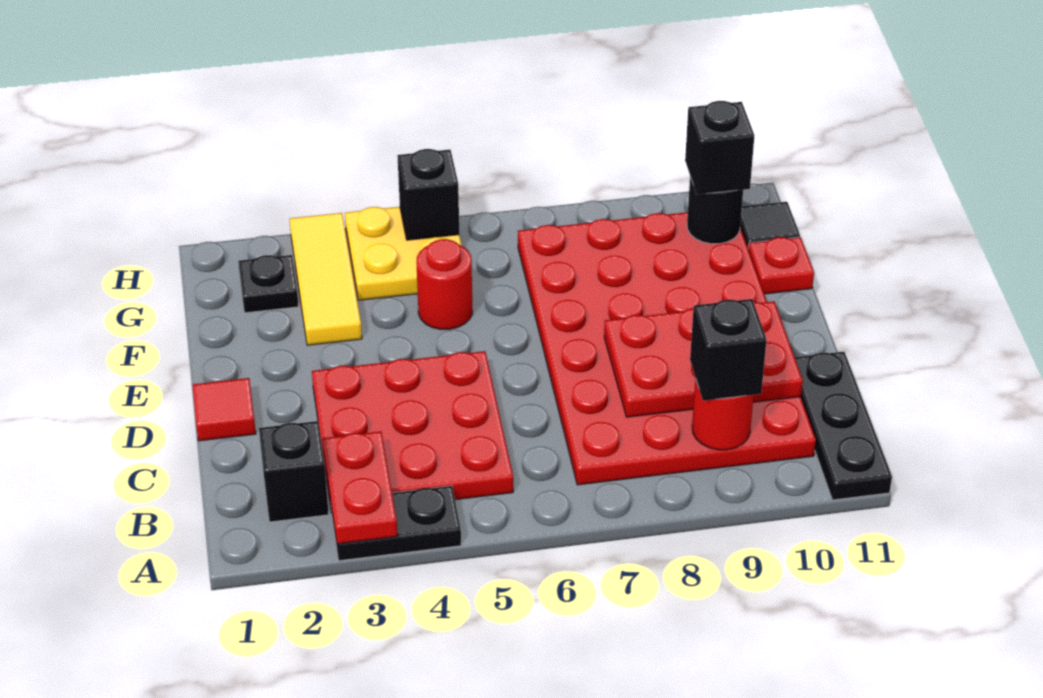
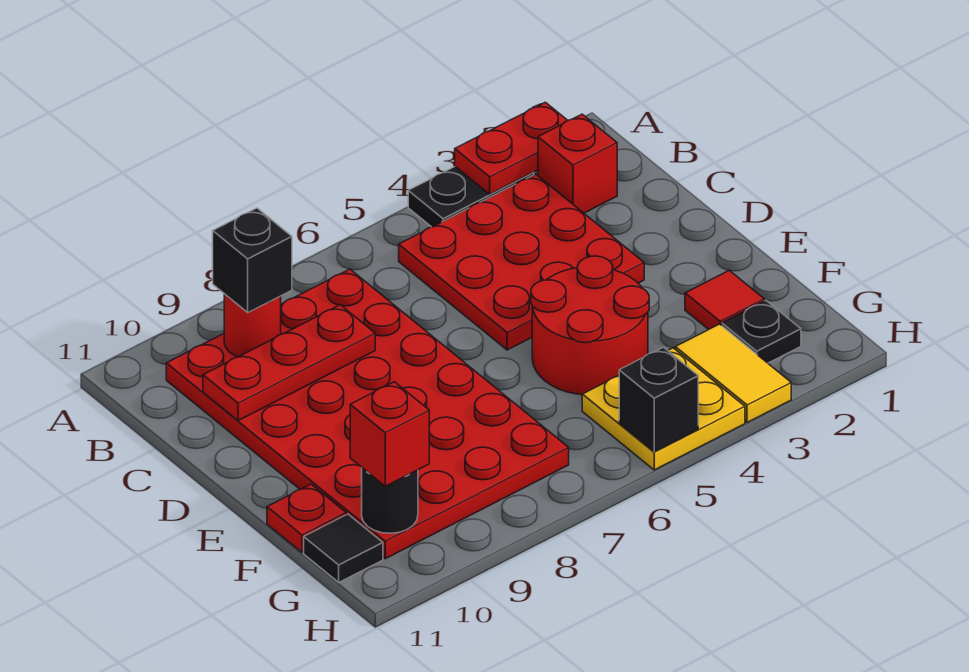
red plate A3:B3 level 2 -> red plate A2:A3 level 2
black plate A11:C11 level 1 -> none
black brick B2 level 1 -> red brick B2 level 1
red plate C8:D10 level 2 -> red plate C8:C10 level 2
red tile D1 level 1 -> red tile F2 level 1
yellow tile F3:H3 level 1 -> yellow tile G3:H3 level 1
red round brick F5 level 1 -> red round brick E4:F5 level 1
black brick G10 level 3 -> red brick G10 level 3

